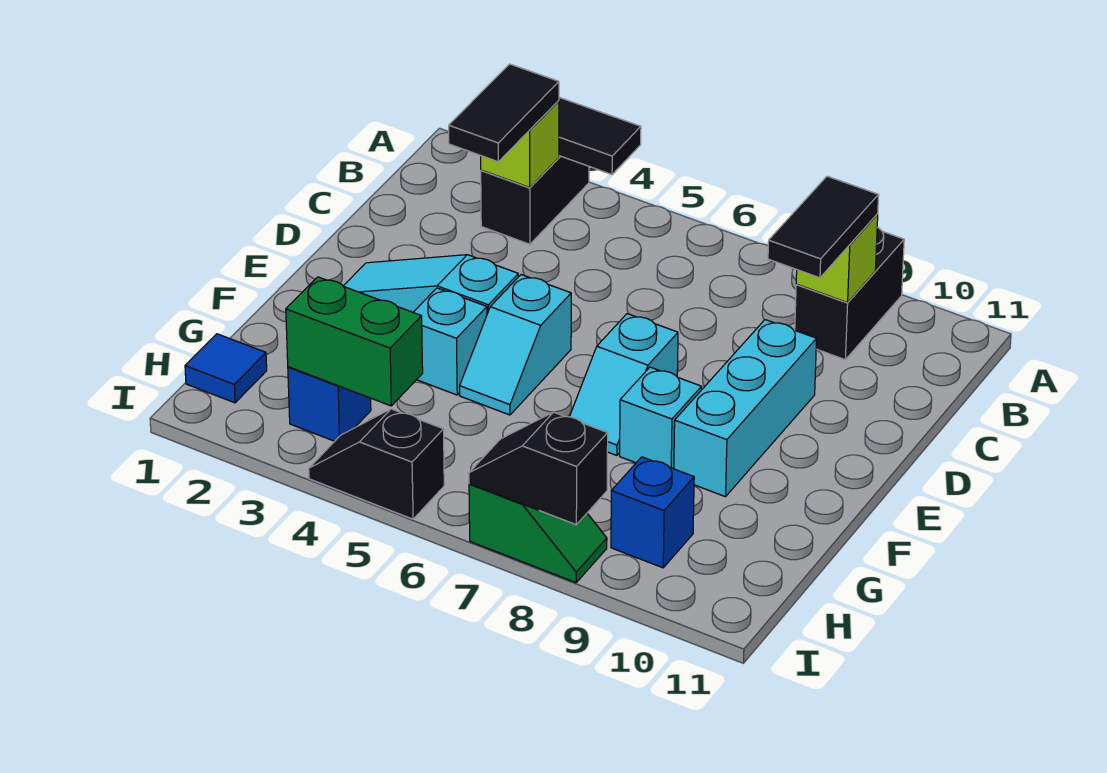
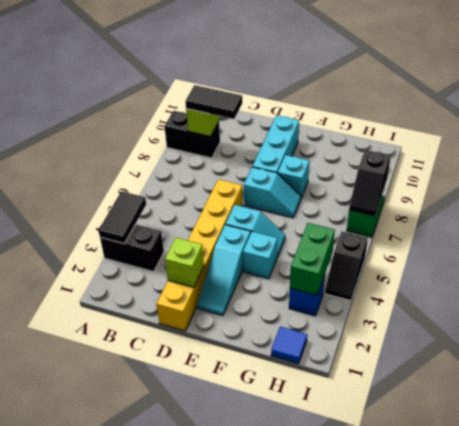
lime brick B3 level 2 -> lime brick D2 level 2
black tile B3:C3 level 3 -> none
none -> yellow brick D1:D6 level 1
cyan brick D9:F9 level 1 -> cyan brick E8:E10 level 1
blue brick H9 level 1 -> none

